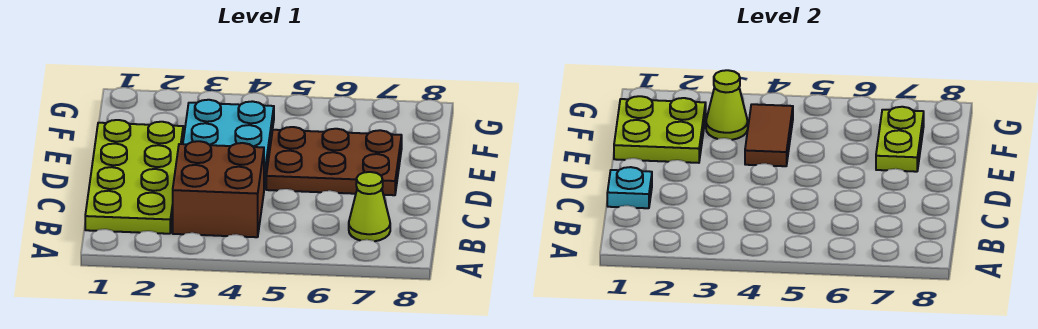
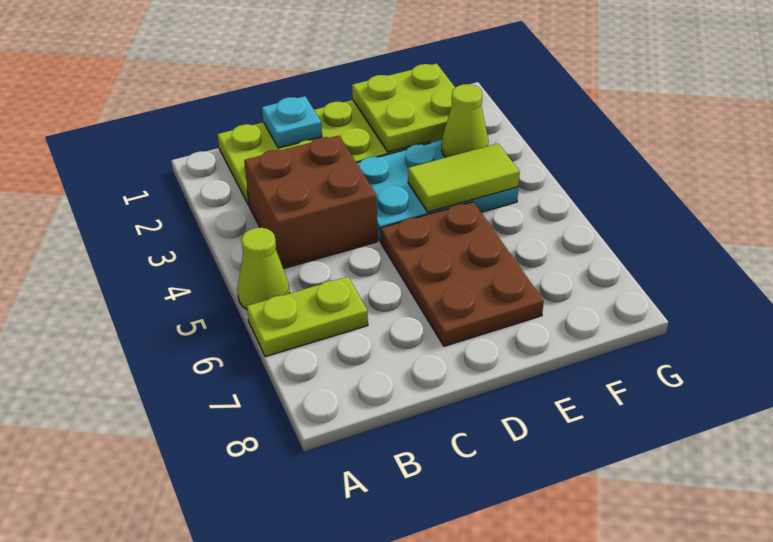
lime cone B7 level 1 -> lime cone A5 level 1
brown tile E4:F4 level 2 -> lime tile E4:F4 level 2
lime plate E7:F7 level 2 -> lime plate A6:B6 level 1

